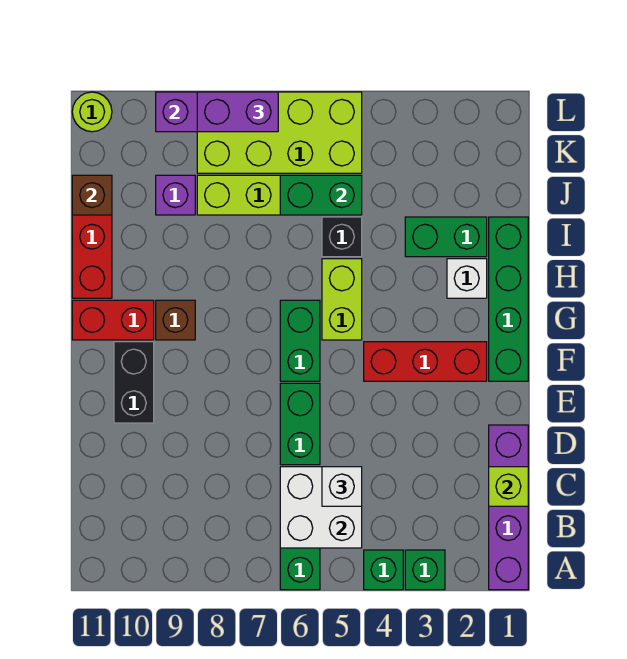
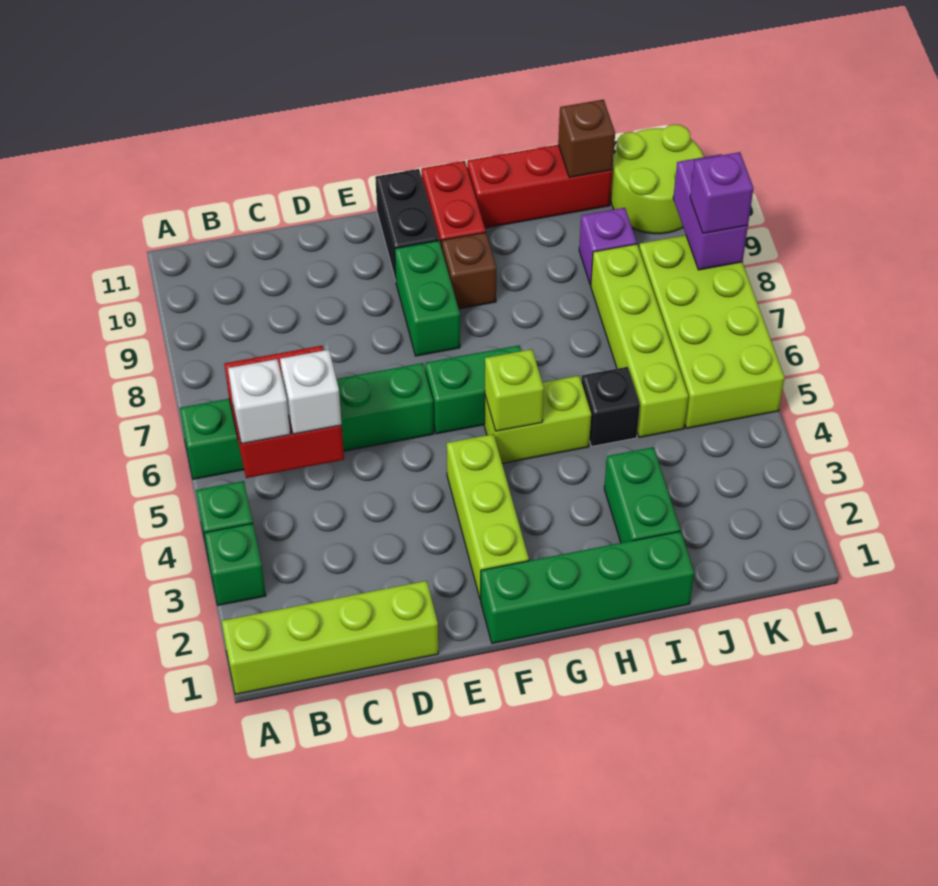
purple brick A1:D1 level 1 -> lime brick A1:D1 level 1
white brick B5:C6 level 2 -> red brick B5:C6 level 2
lime brick C1 level 2 -> lime brick G5 level 2
black brick E10:F10 level 1 -> black brick F10:F11 level 1
red brick F2:F4 level 1 -> lime brick F2:F4 level 1
white brick H2 level 1 -> white brick B5 level 3
green brick J5:J6 level 2 -> green brick F8:F9 level 1
purple brick L7:L8 level 3 -> purple brick L8 level 3
lime round brick L11 level 1 -> lime round brick K10:L11 level 1

